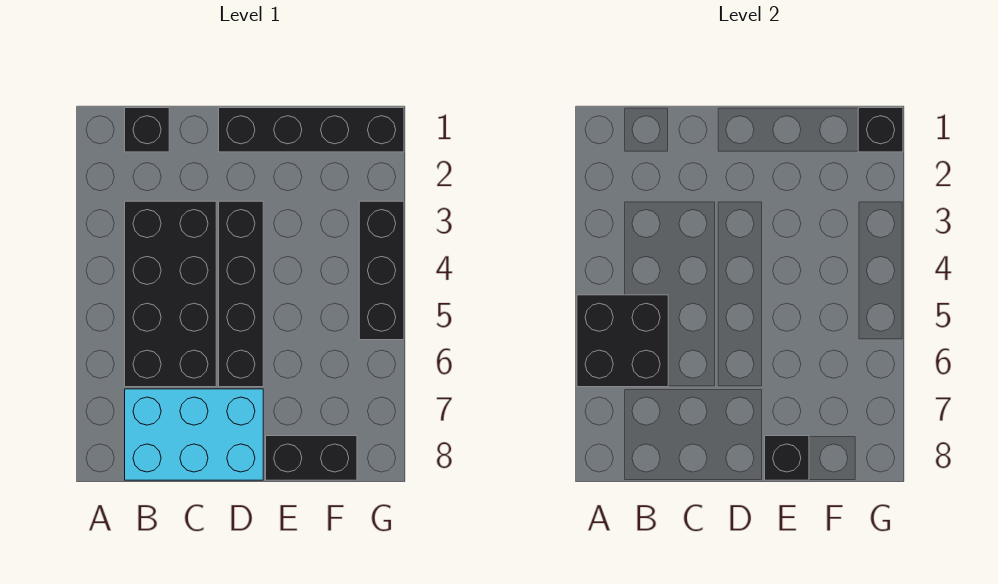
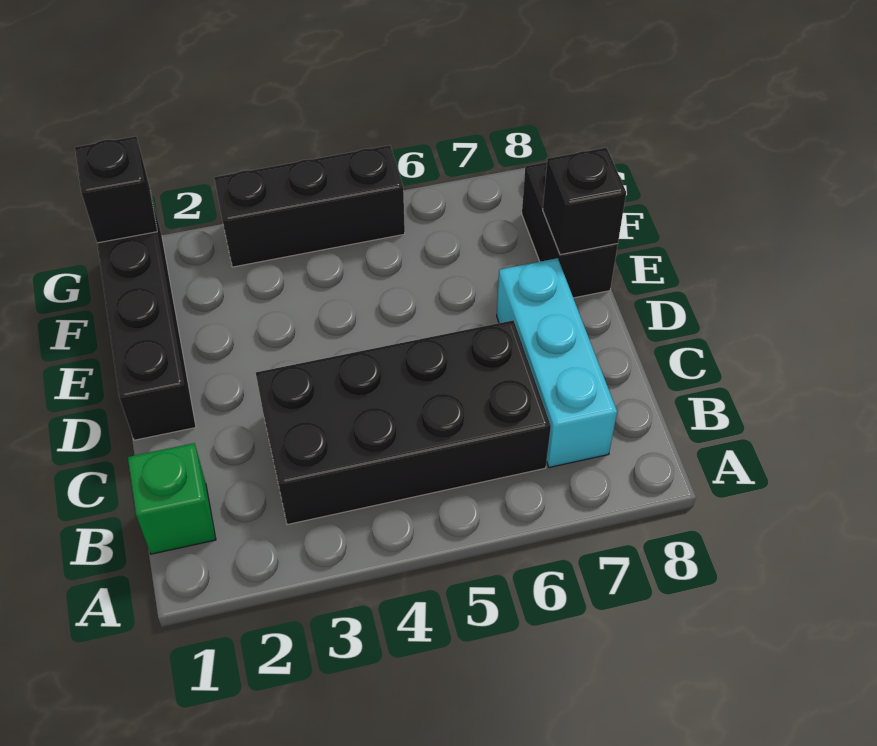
black brick A5:B6 level 2 -> none
black brick B1 level 1 -> green brick B1 level 1
cyan brick B7:D8 level 1 -> cyan brick B7:D7 level 1
black brick D3:D6 level 1 -> none

